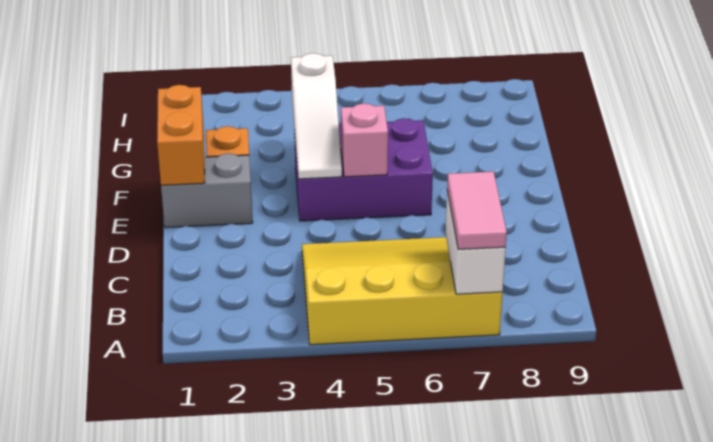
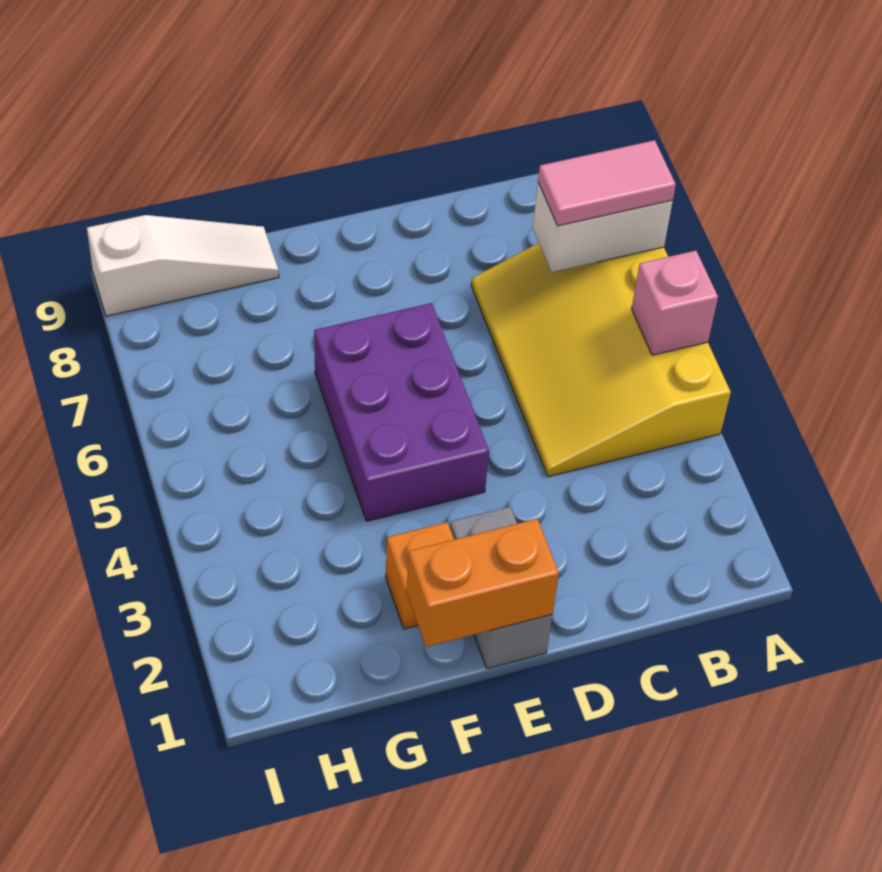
white slope E4:G4 level 2 top G -> white slope G9:I9 level 1 top I
pink brick E5 level 2 -> pink brick A5 level 2

